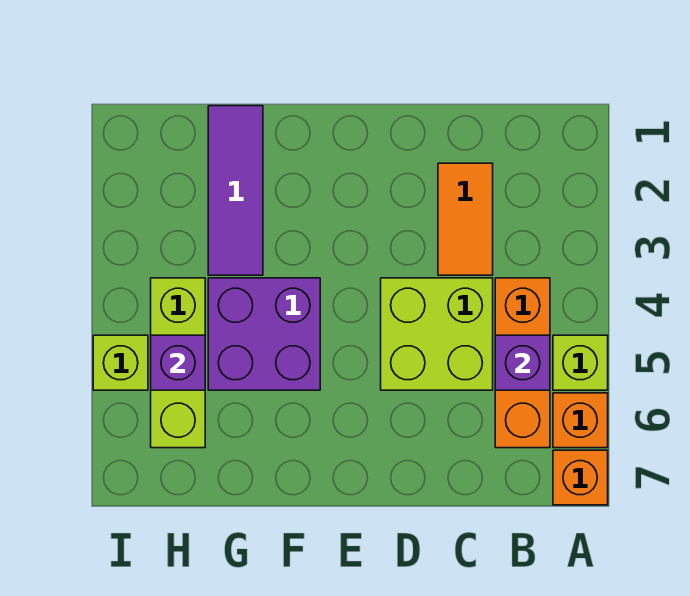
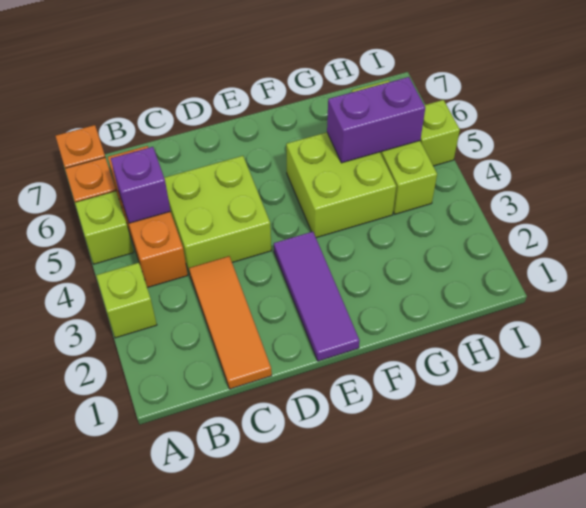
none -> lime brick A3 level 1
orange tile C2:C3 level 1 -> orange tile C1:C3 level 1
purple brick F4:G5 level 1 -> lime brick F4:G5 level 1
purple tile G1:G3 level 1 -> purple tile E1:E3 level 1
purple brick H5 level 2 -> purple brick G5:H5 level 2

